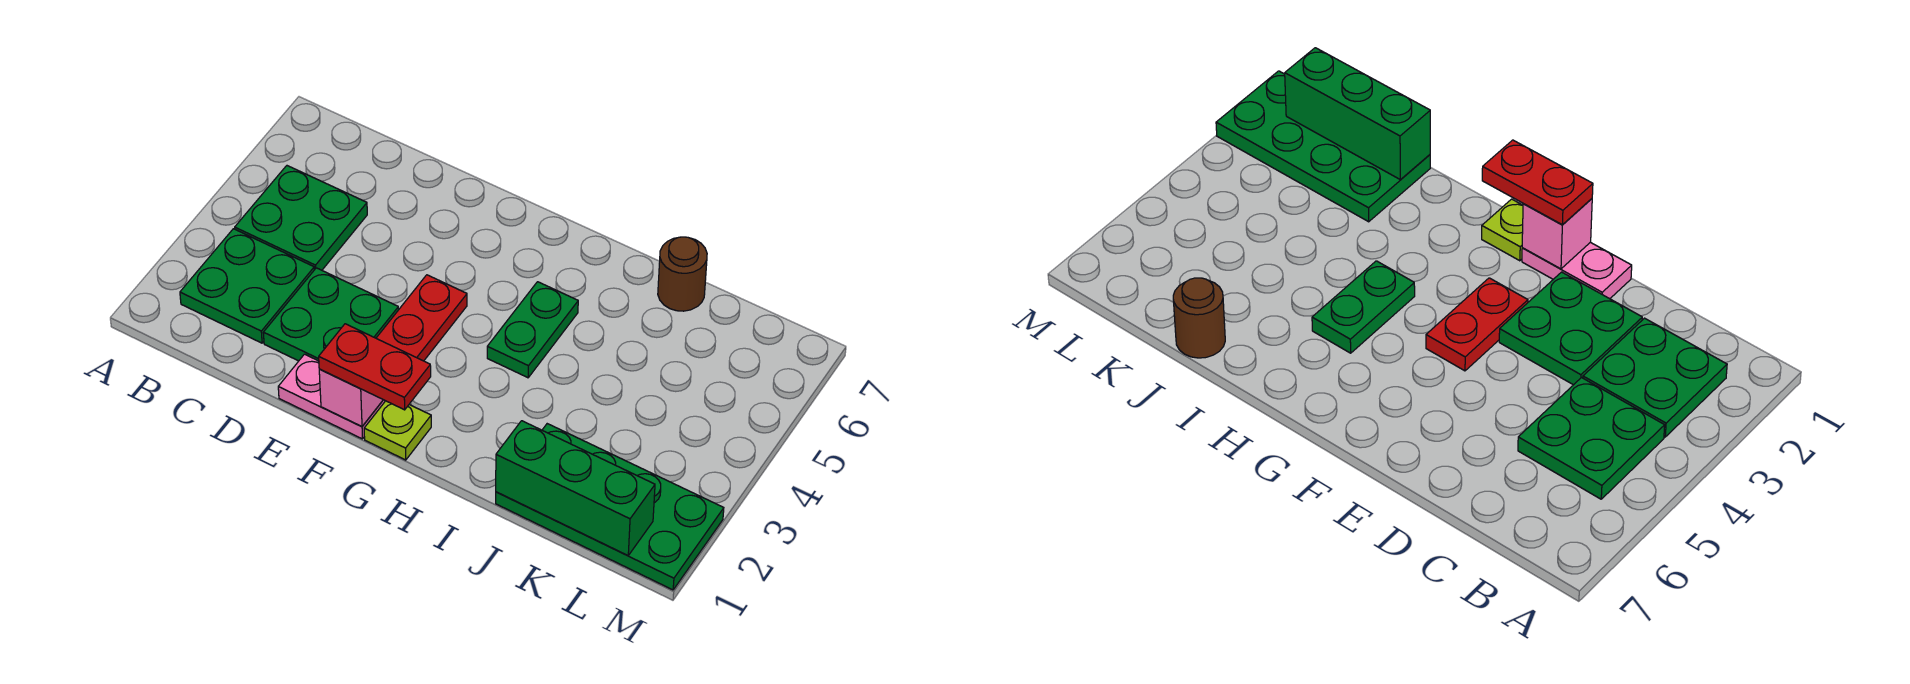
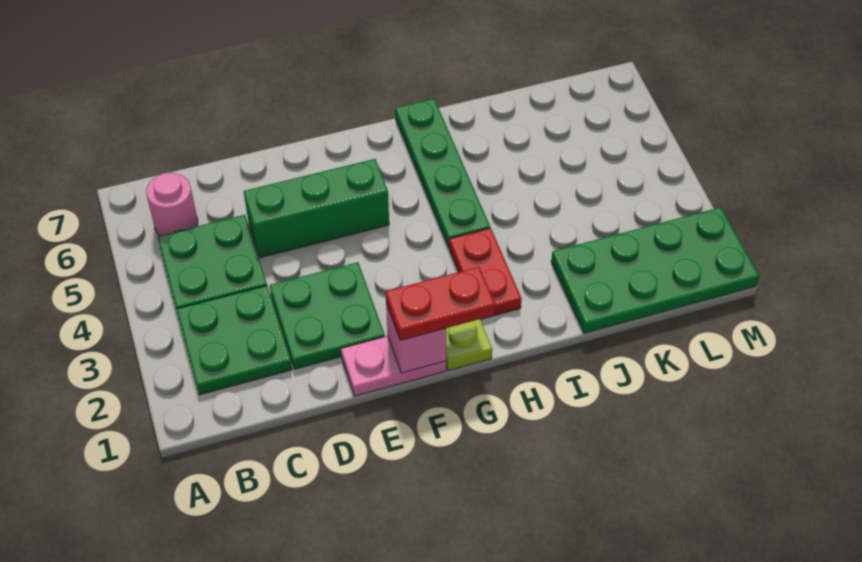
none -> pink round brick B6 level 1
red plate F3:F4 level 1 -> red plate H2:H3 level 1
green plate H4:H5 level 1 -> green plate H4:H7 level 1
green brick J1:L1 level 2 -> green brick D5:F5 level 1
brown round brick J7 level 1 -> none

